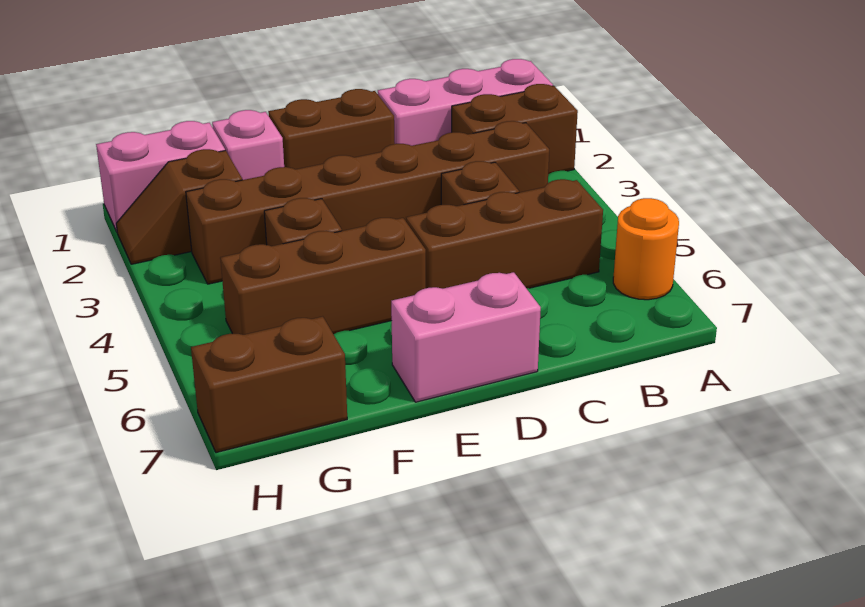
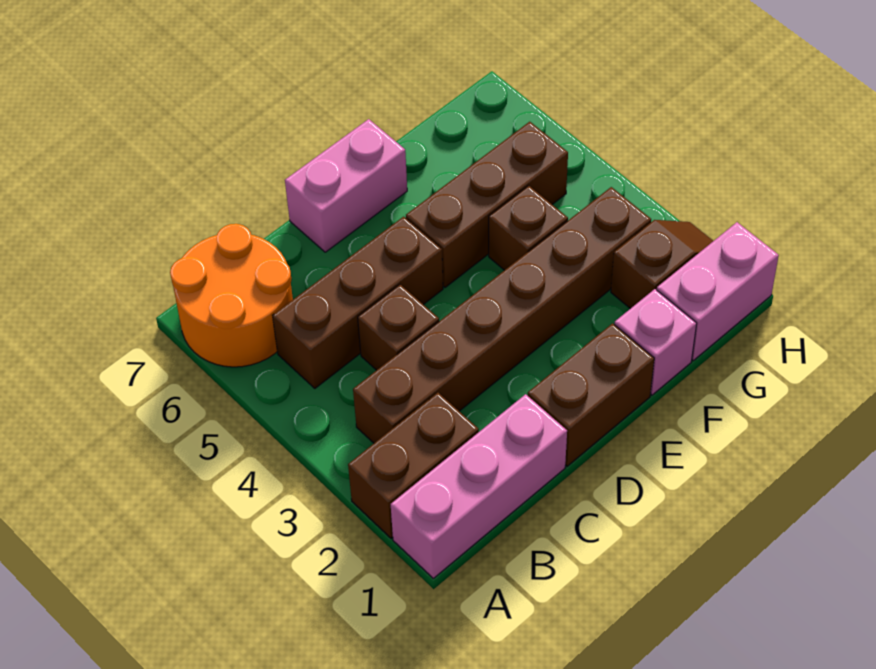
orange round brick A6 level 1 -> orange round brick A6:B7 level 1
brown brick G7:H7 level 1 -> none

